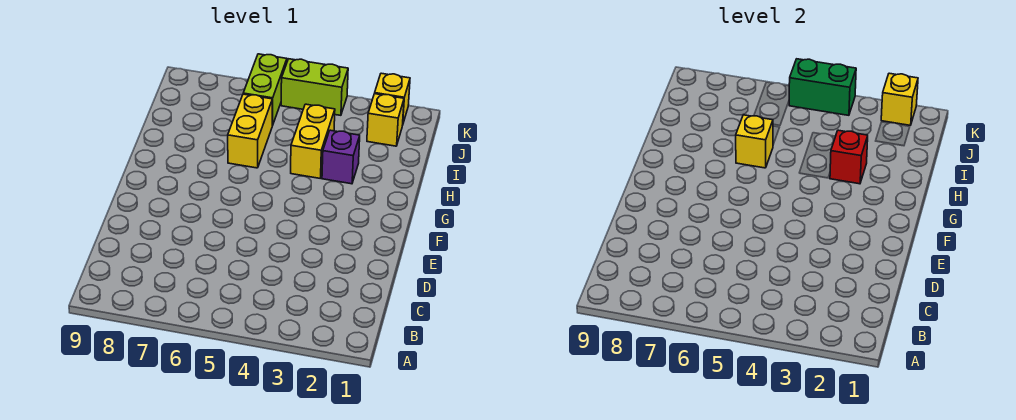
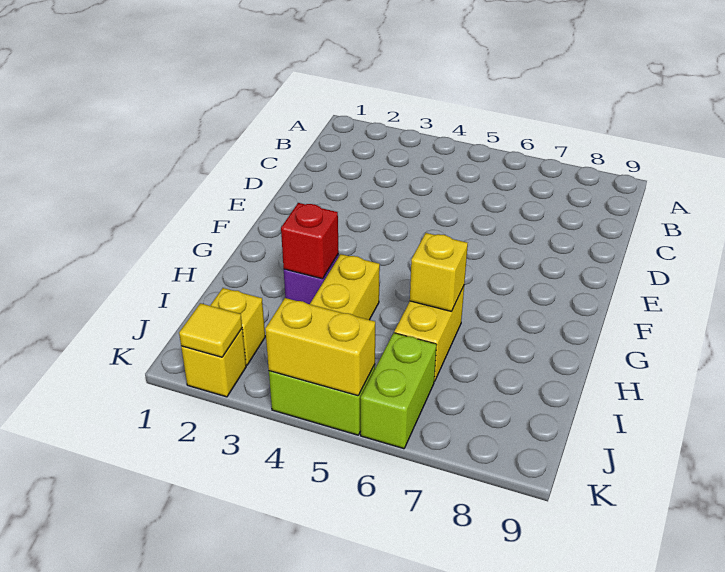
yellow brick K2 level 2 -> yellow tile K2 level 2
green brick K4:K5 level 2 -> yellow brick K4:K5 level 2

